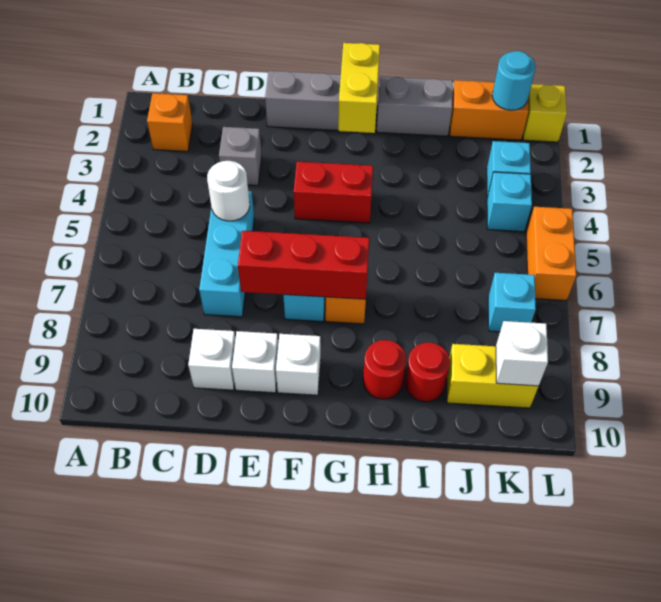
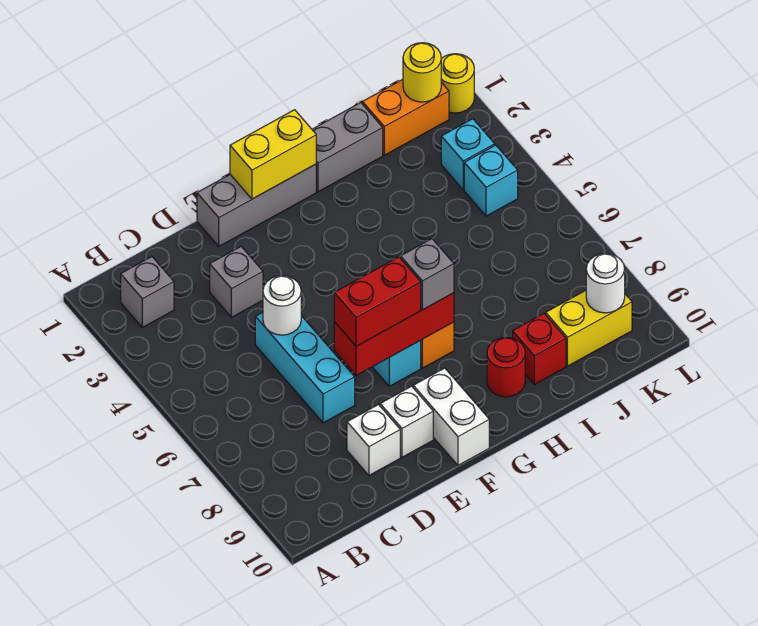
orange brick B2 level 1 -> grey brick B2 level 1
red brick F4:G4 level 1 -> red brick E7:F7 level 3
white brick F9 level 1 -> white brick F9:F10 level 1
yellow brick G1:G2 level 2 -> yellow brick F1:G1 level 2
none -> grey brick G7 level 3
red round brick I9 level 1 -> red brick I9 level 1
cyan round brick K1 level 2 -> yellow round brick K1 level 2
cyan brick K7 level 1 -> none
white brick K9 level 2 -> white round brick K9 level 2
yellow brick L1 level 1 -> yellow round brick L1 level 1
orange brick L5:L6 level 1 -> none

